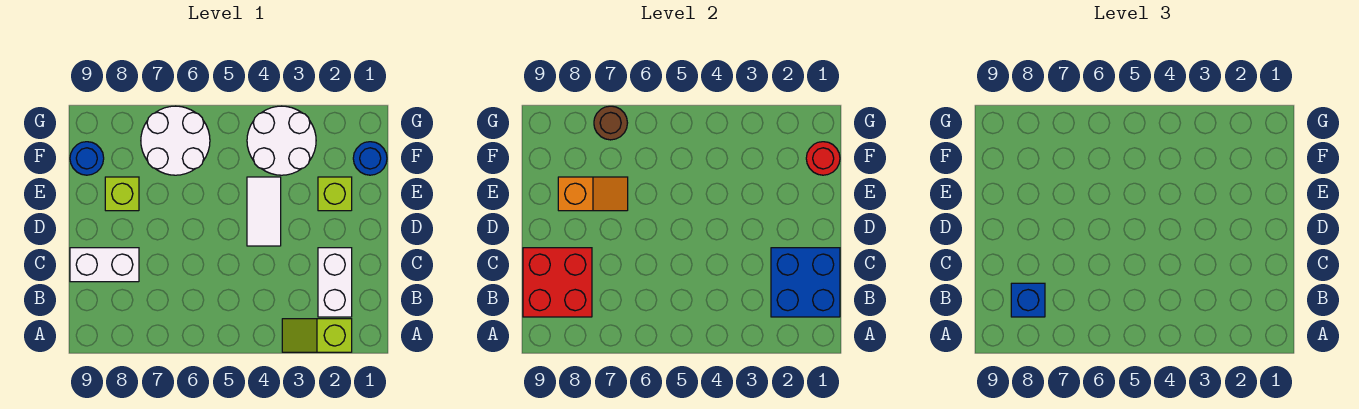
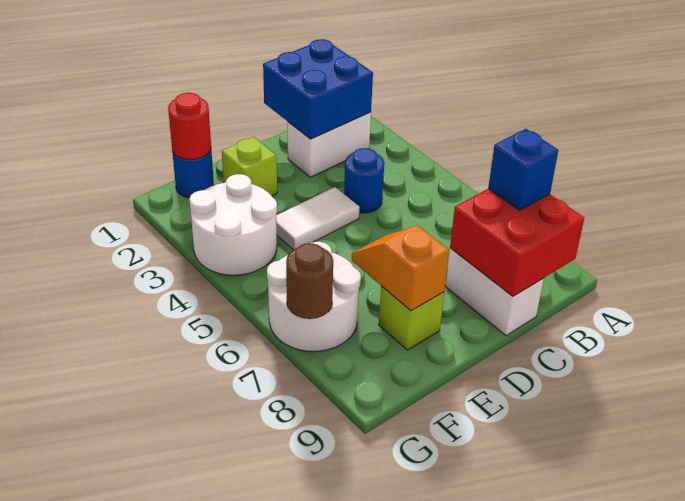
lime slope A2:A3 level 1 top 2 -> none
blue round brick F9 level 1 -> blue round brick C4 level 1

